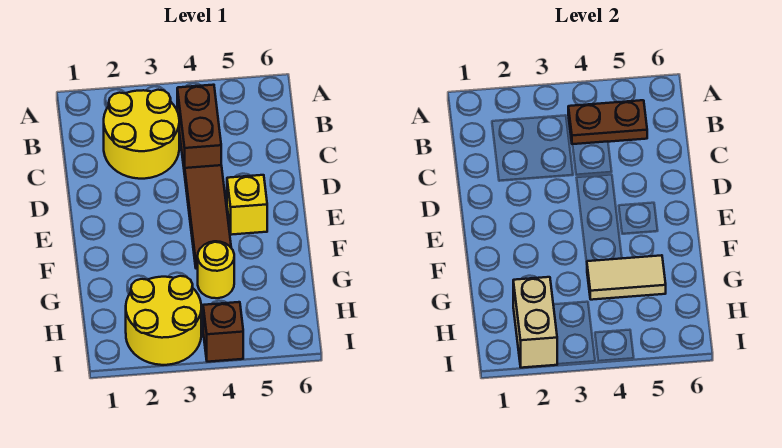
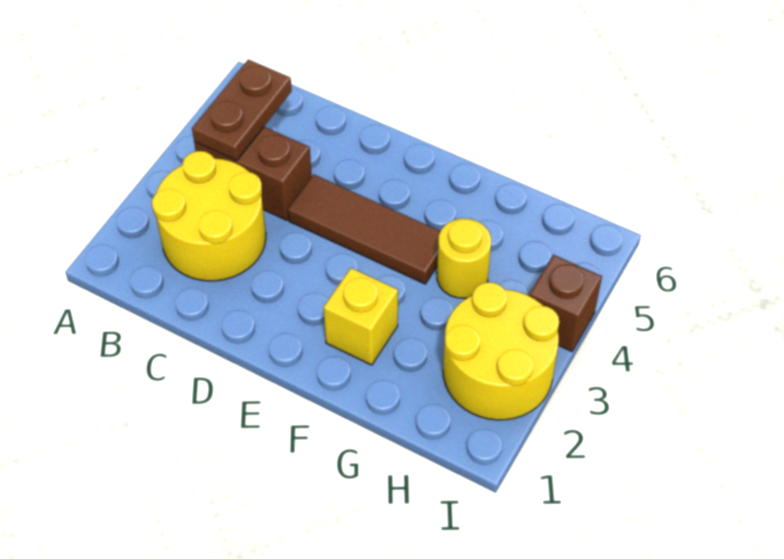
yellow brick E5 level 1 -> yellow brick F2 level 1
tan tile G4:G5 level 2 -> none
tan brick H2:I2 level 2 -> none

